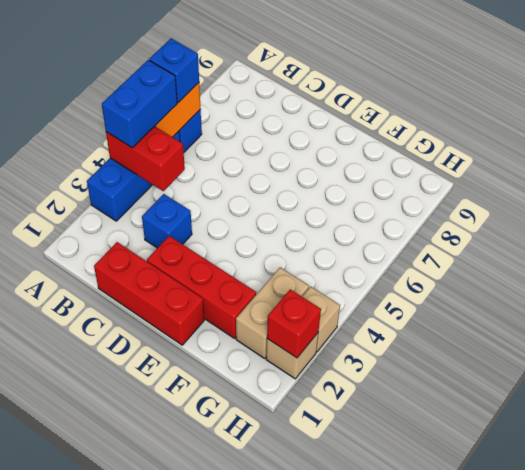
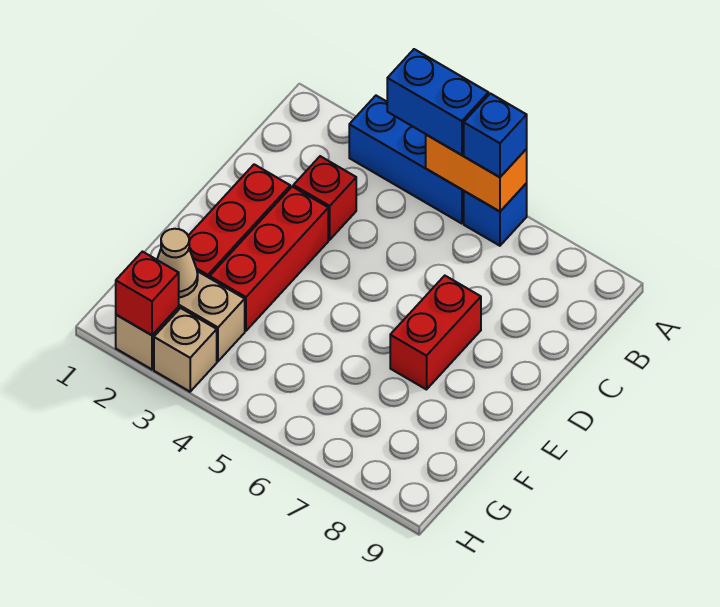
red brick A4:B4 level 2 -> red brick D7:E7 level 1
red brick C1:E1 level 1 -> red brick D3:F3 level 1
blue brick C3 level 1 -> red brick C3 level 1
none -> tan cone G2 level 2

